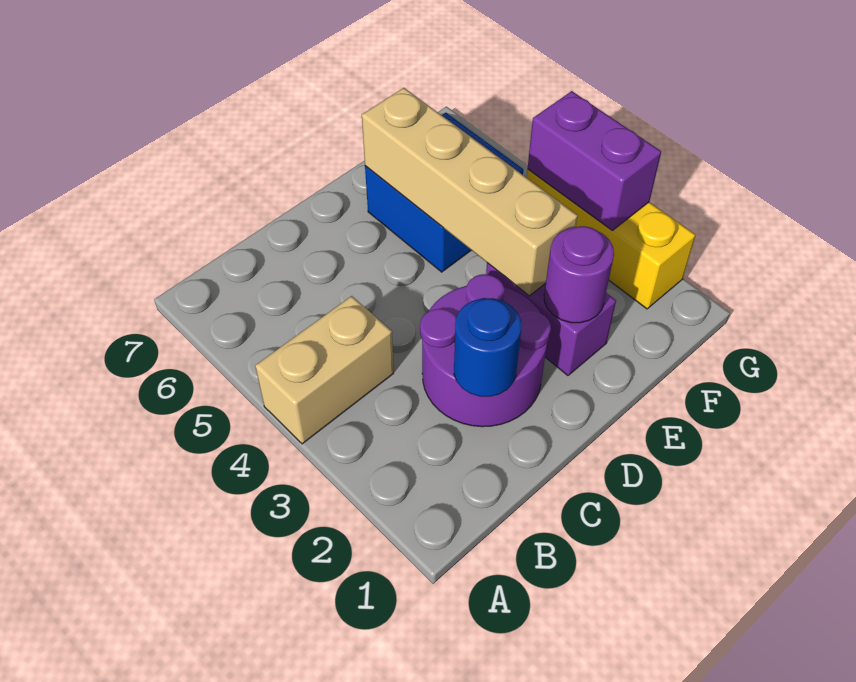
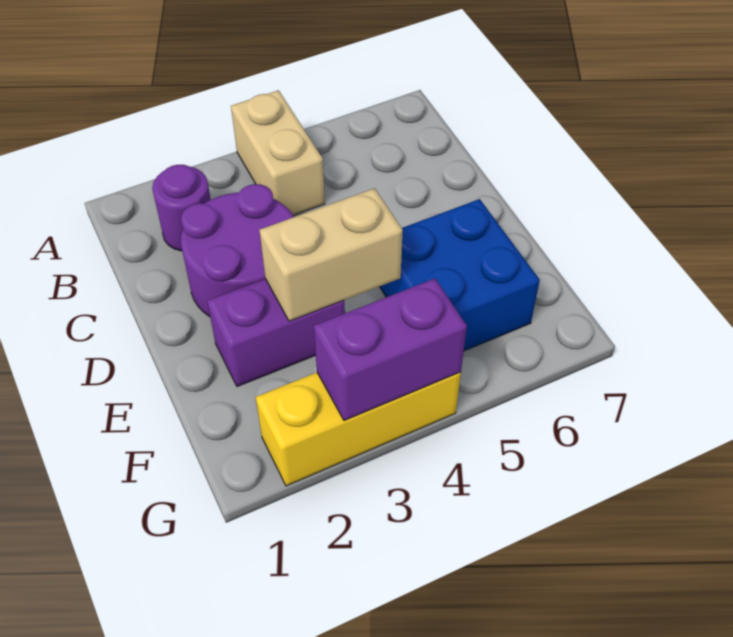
blue round brick C2 level 2 -> none
purple round brick E2 level 2 -> purple round brick B2 level 1
tan brick E3:E6 level 2 -> tan brick E3:E4 level 2

